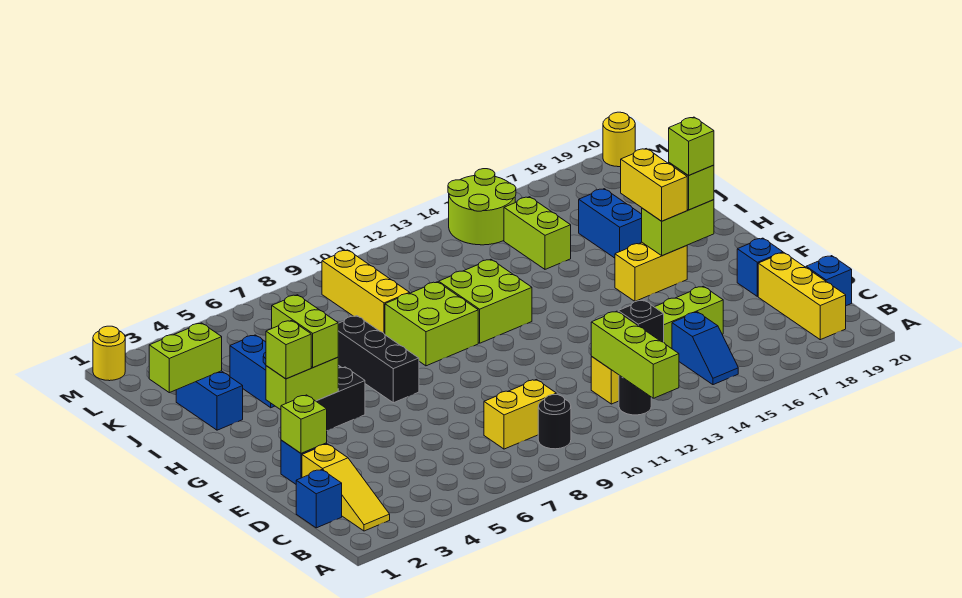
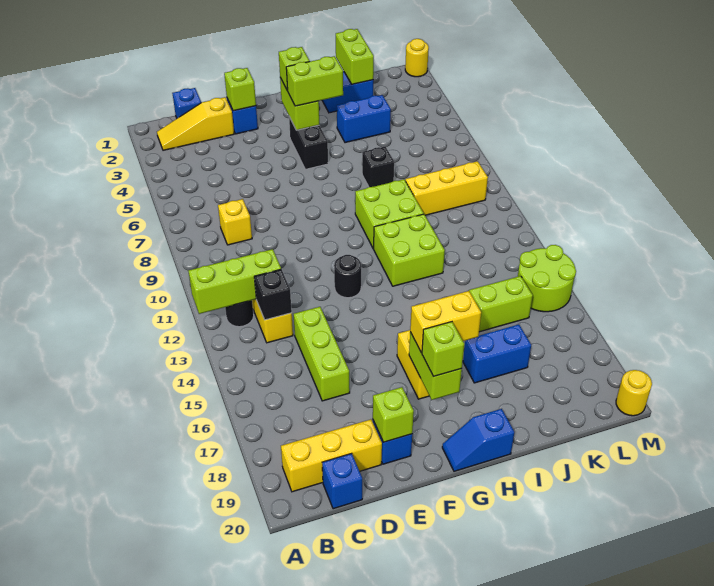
black round brick B9 level 1 -> black round brick F12 level 1
blue slope B15:C15 level 1 top C -> blue slope G20:H20 level 1 top H
yellow brick C8:C9 level 1 -> yellow brick C8 level 1
black brick G7:I7 level 1 -> black brick I7 level 1
lime brick G18 level 4 -> lime brick E19 level 2

